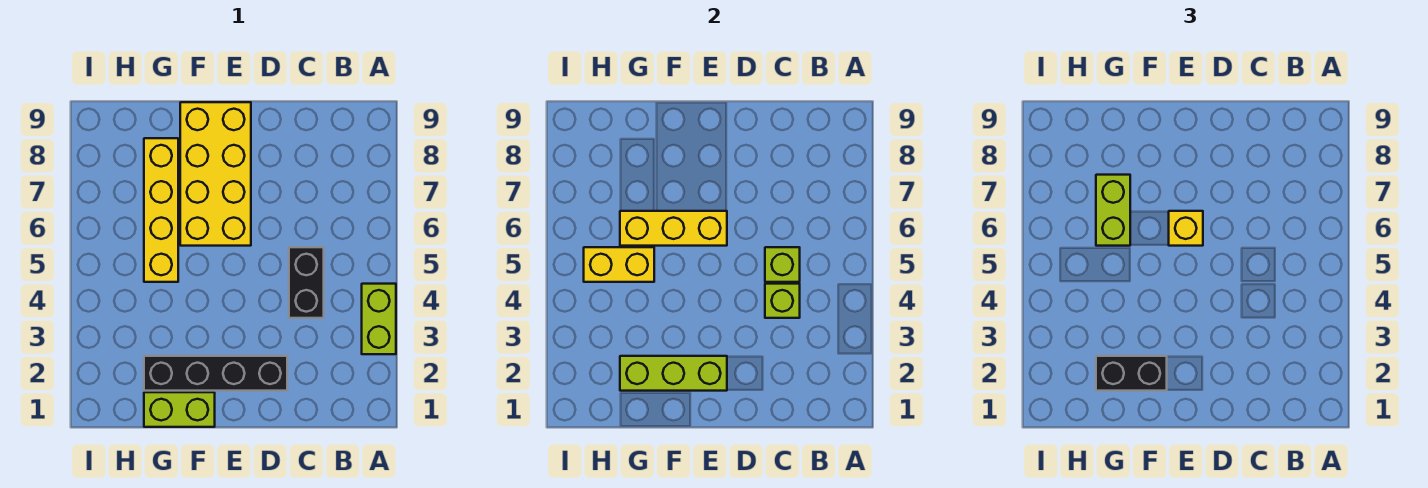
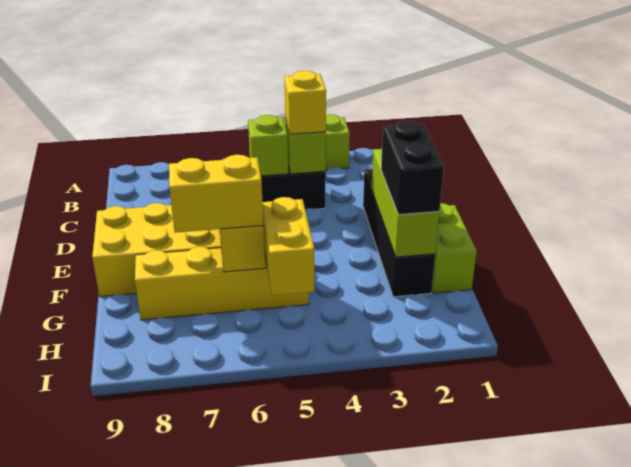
yellow brick E6 level 3 -> yellow brick C4 level 3
lime brick G6:G7 level 3 -> yellow brick G6:G7 level 3

